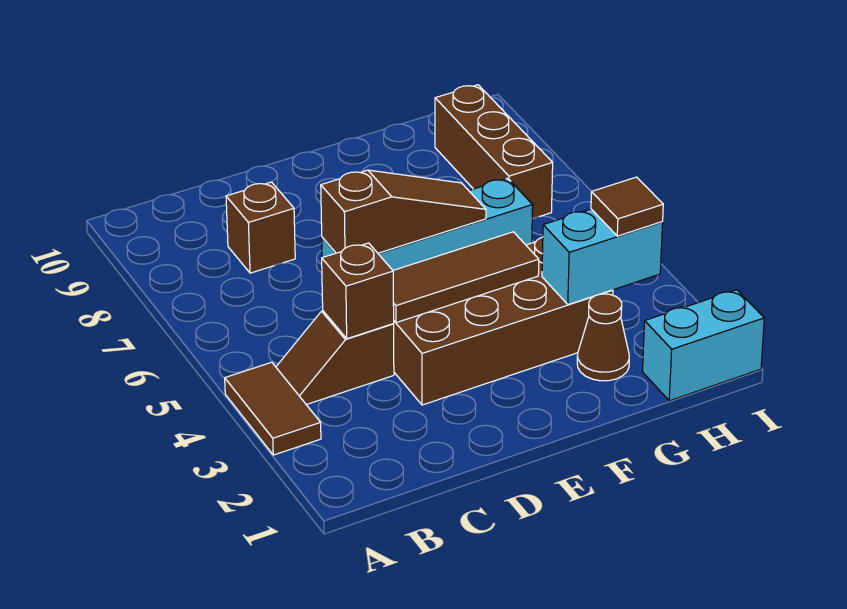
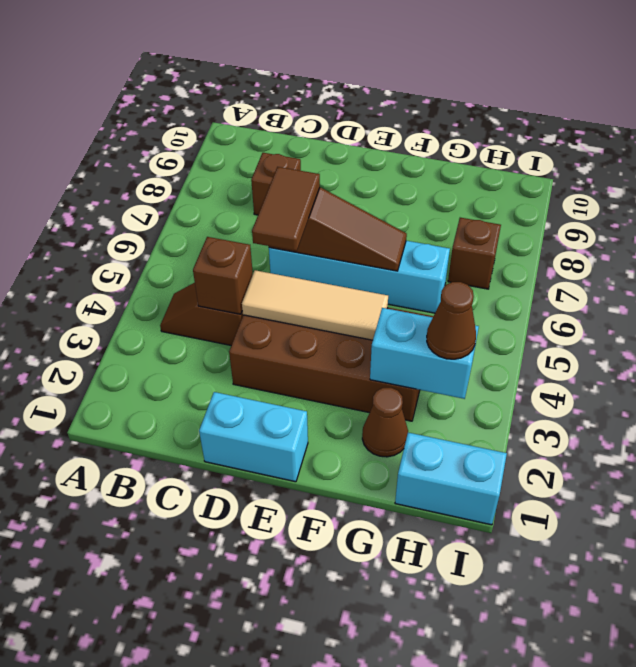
brown tile A3:A4 level 1 -> brown tile D5:D6 level 3
none -> cyan brick D1:E1 level 1
brown tile D4:F4 level 2 -> tan tile D4:F4 level 2
brown tile H3 level 3 -> brown cone H3 level 3
brown brick H7:H9 level 1 -> brown brick H7 level 1

